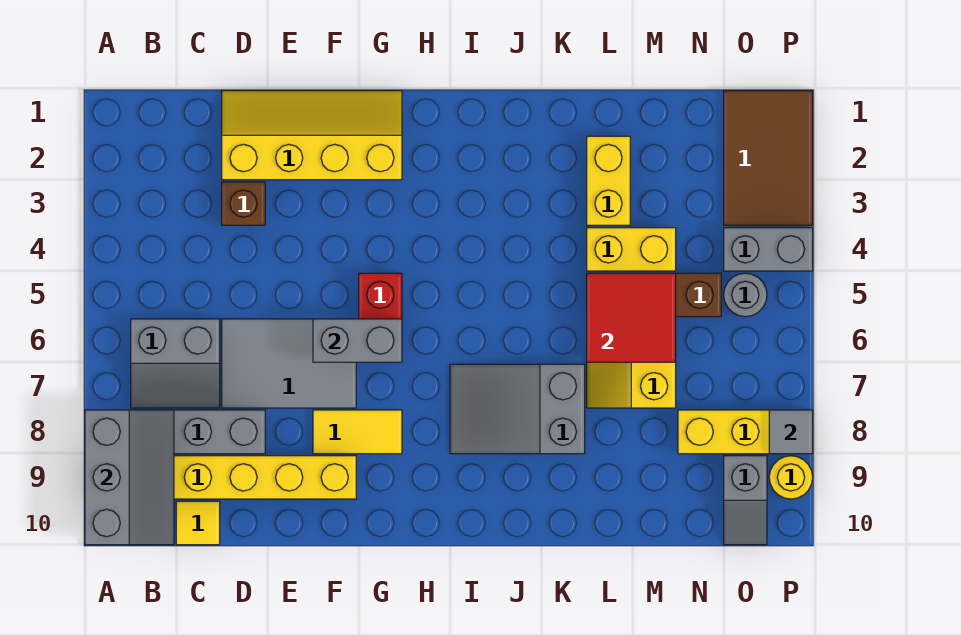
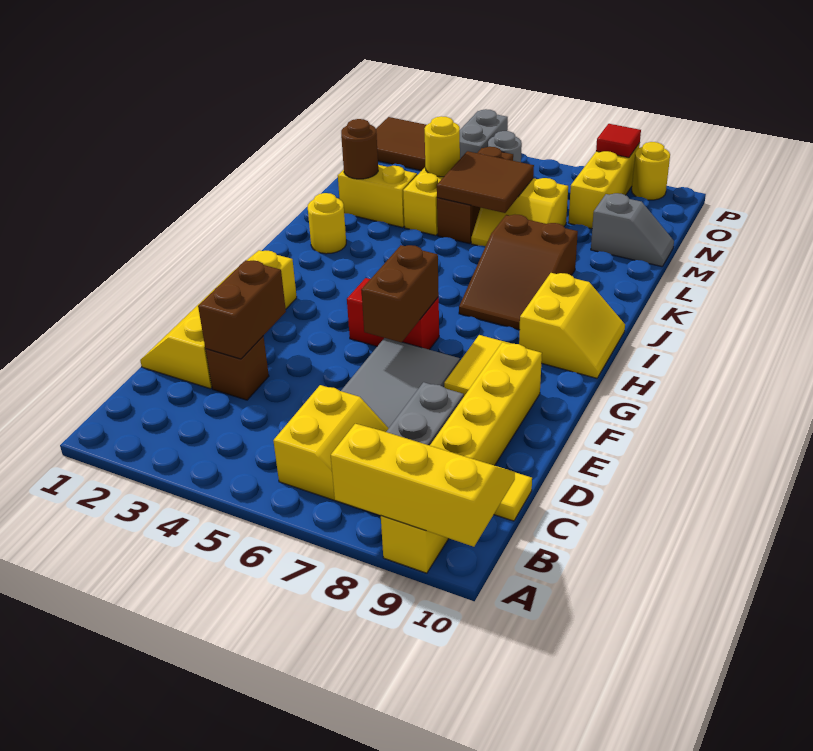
grey slope A8:B10 level 2 top A -> yellow slope A8:B10 level 2 top A
grey slope B6:C7 level 1 top 6 -> yellow slope B6:C7 level 1 top 6
none -> brown brick D3:E3 level 2
grey brick F6:G6 level 2 -> brown brick F6:G6 level 2
none -> yellow slope H9:I10 level 1 top 9
grey slope I7:K8 level 1 top K -> brown slope I7:K8 level 1 top K
none -> yellow round brick J2 level 1
none -> brown round brick L2 level 2
red tile L5:M6 level 2 -> brown tile L5:M6 level 2
none -> yellow round brick M4 level 2
grey slope O9:O10 level 1 top 9 -> grey slope M9:M10 level 1 top 9
grey tile P8 level 2 -> red tile P8 level 2

